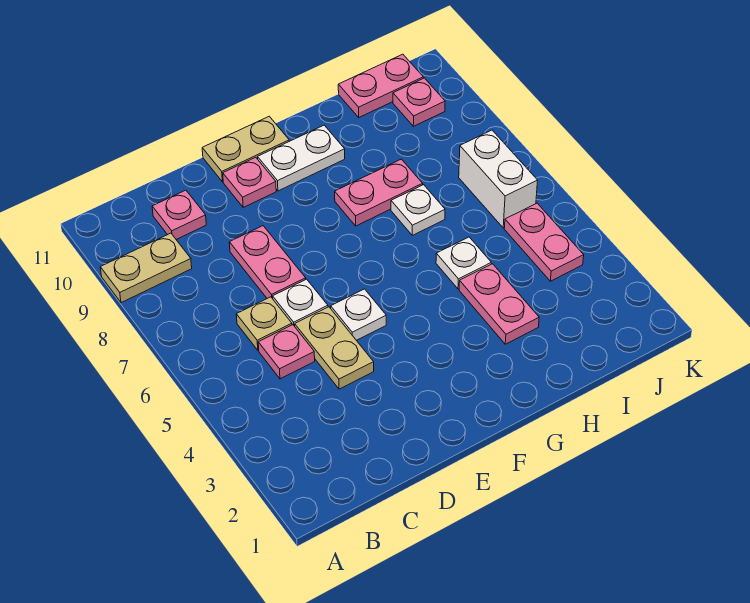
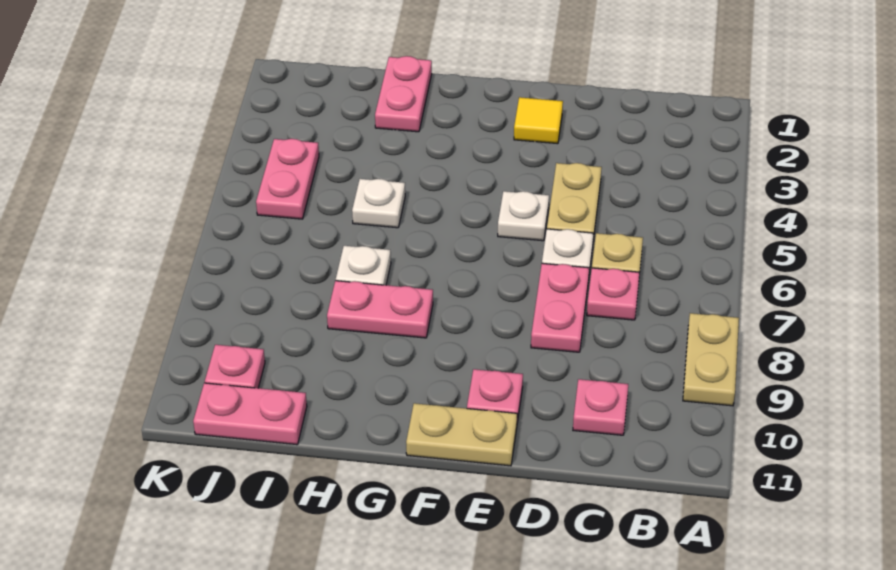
tan plate A9:B9 level 1 -> tan plate A8:A9 level 1
pink plate C5 level 1 -> pink plate C7 level 1
none -> yellow tile E2 level 1
white plate F10:G10 level 1 -> none
pink plate H3:H4 level 1 -> pink plate H1:H2 level 1
white brick J6:J7 level 1 -> none

